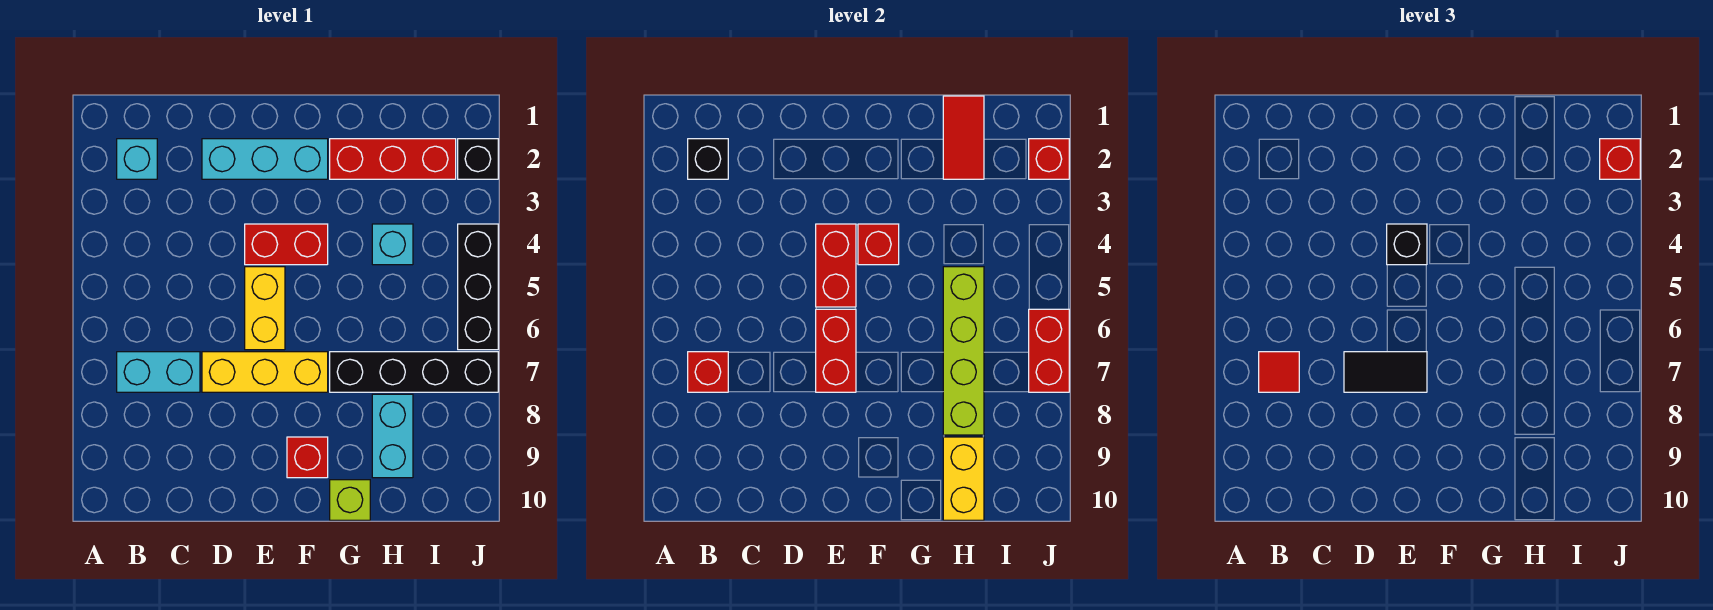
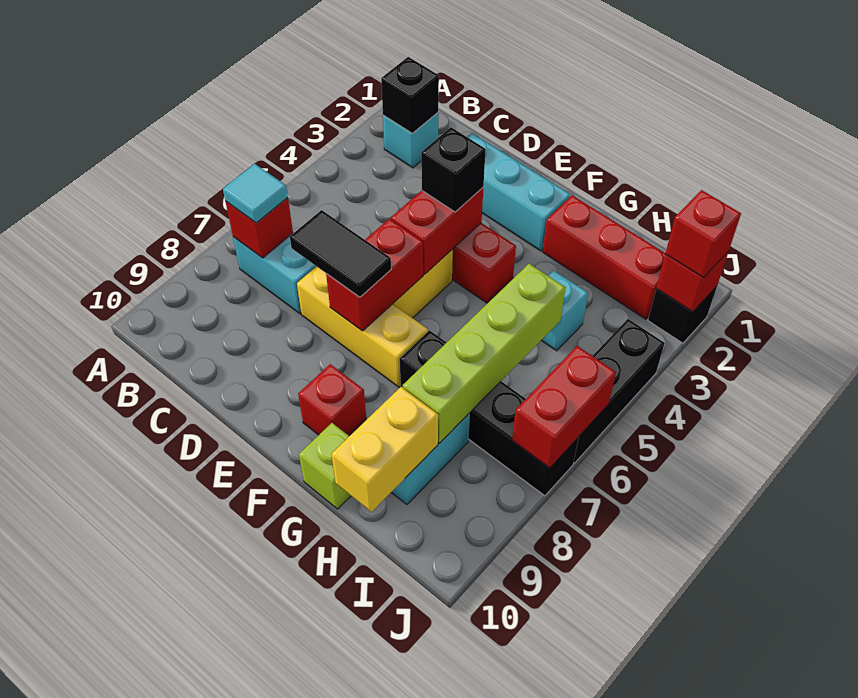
red tile B7 level 3 -> cyan tile B7 level 3
red brick F4 level 2 -> none
red tile H1:H2 level 2 -> none

